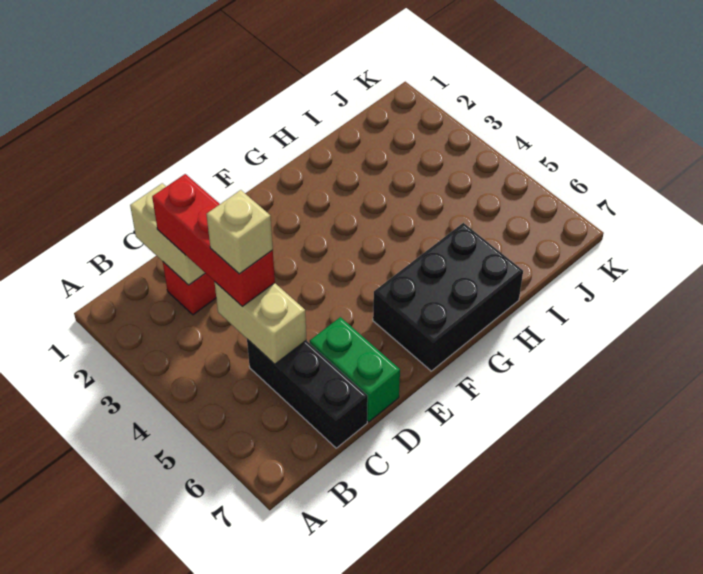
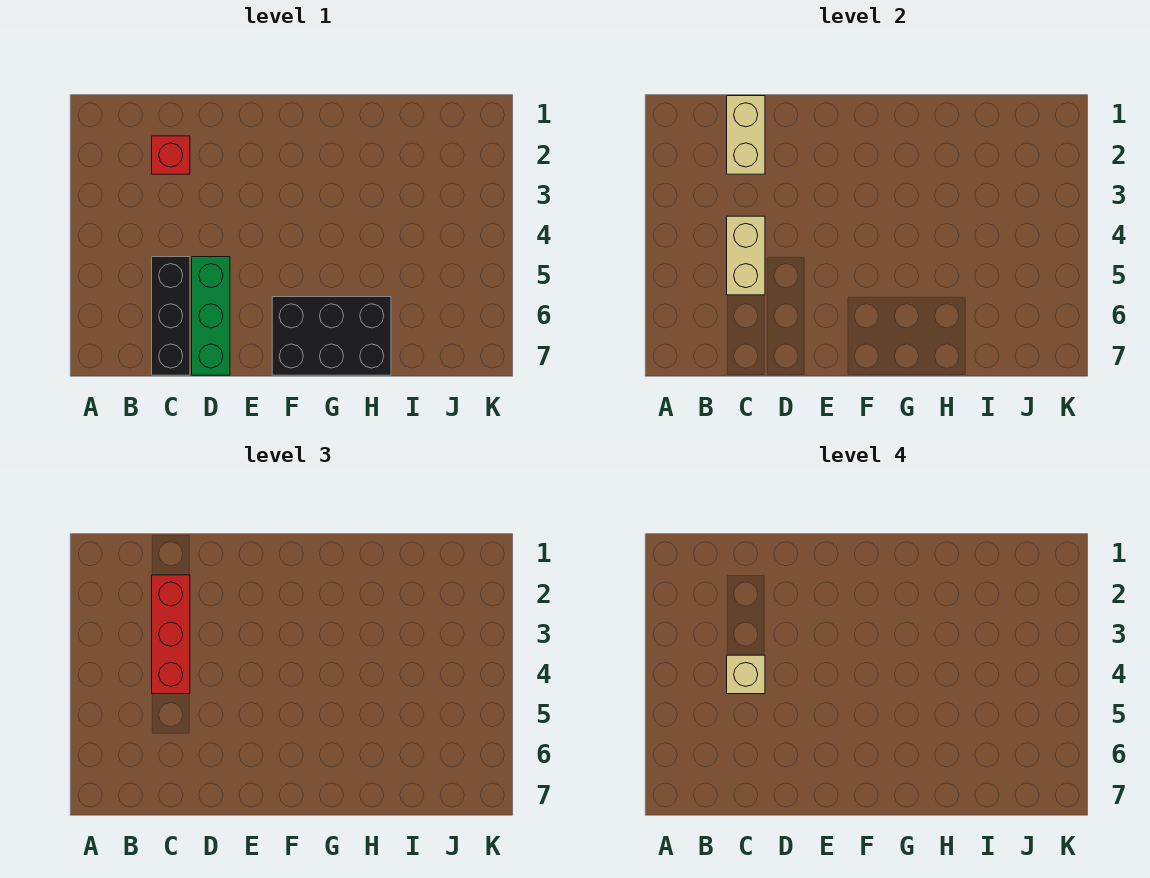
green brick D6:D7 level 1 -> green brick D5:D7 level 1

